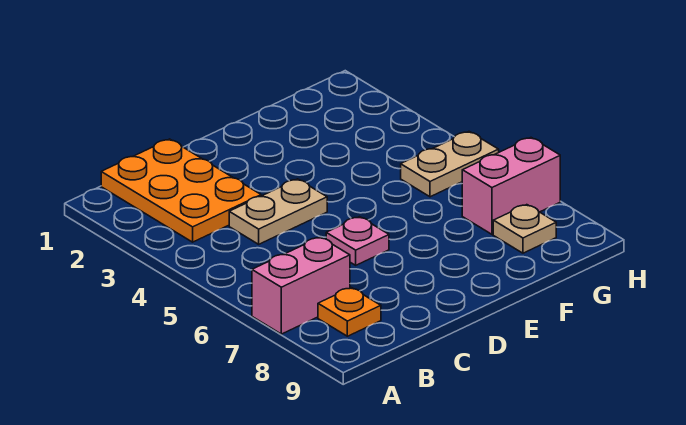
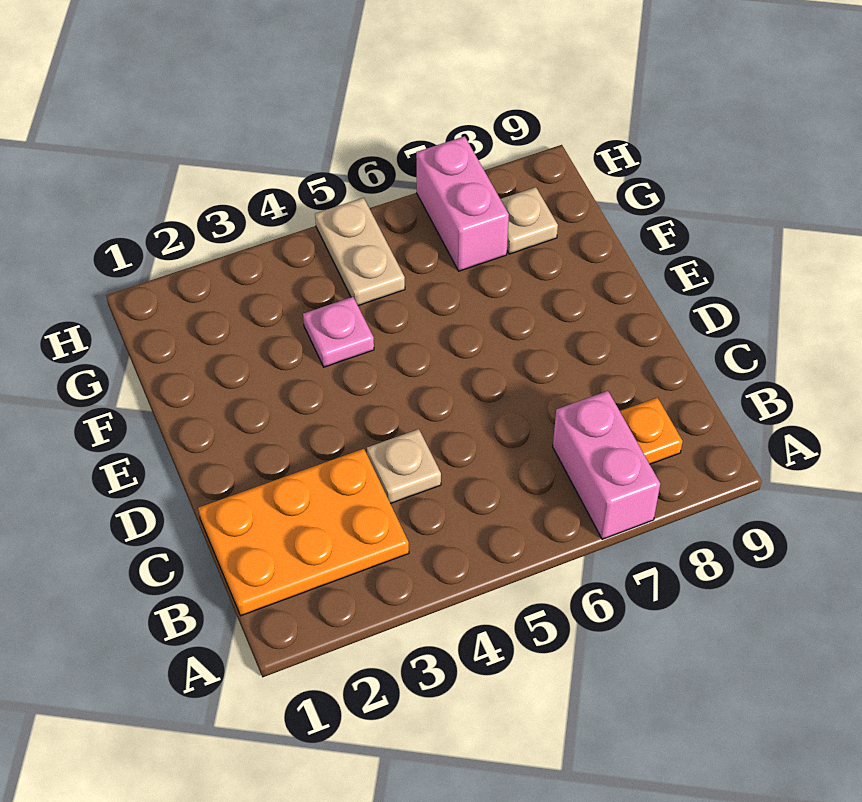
tan plate C4:D4 level 1 -> tan plate C4 level 1
pink plate D6 level 1 -> pink plate F4 level 1

